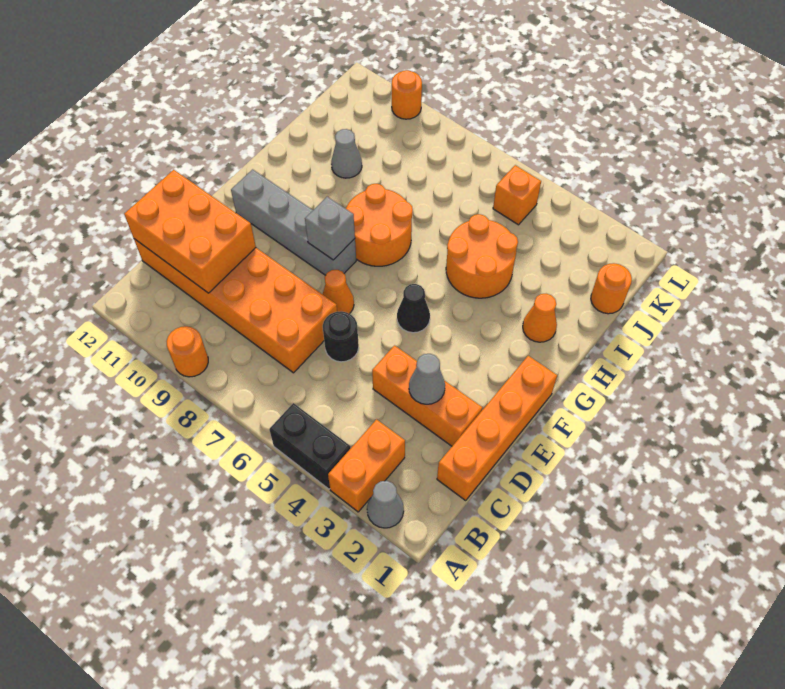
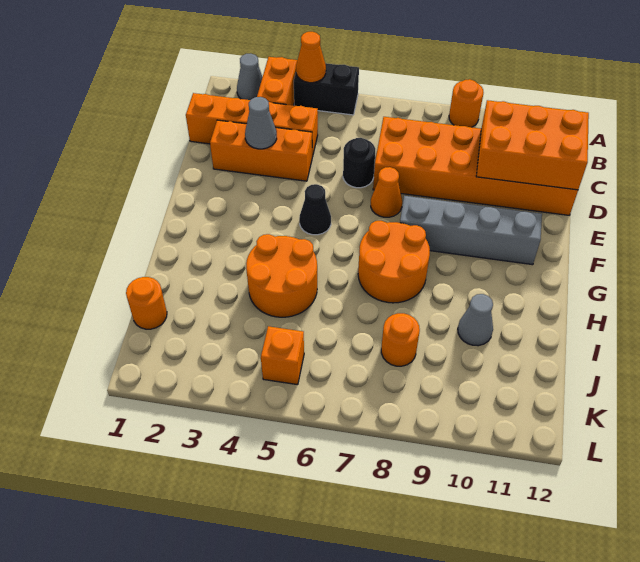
orange brick C1:F1 level 1 -> orange brick C1:C4 level 1
grey brick F8 level 2 -> none
orange cone H2 level 1 -> orange cone A4 level 2
orange round brick L10 level 1 -> orange round brick J8 level 1

